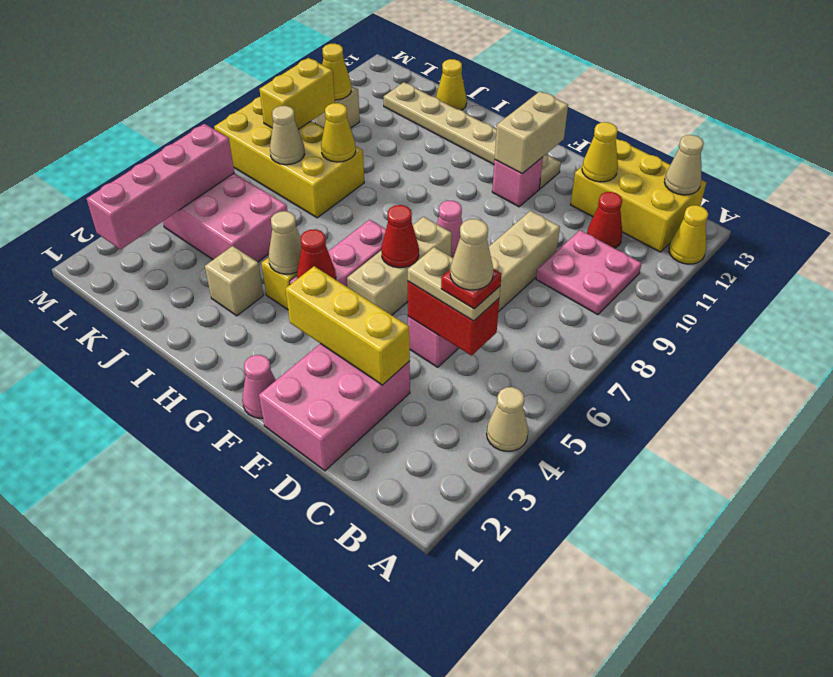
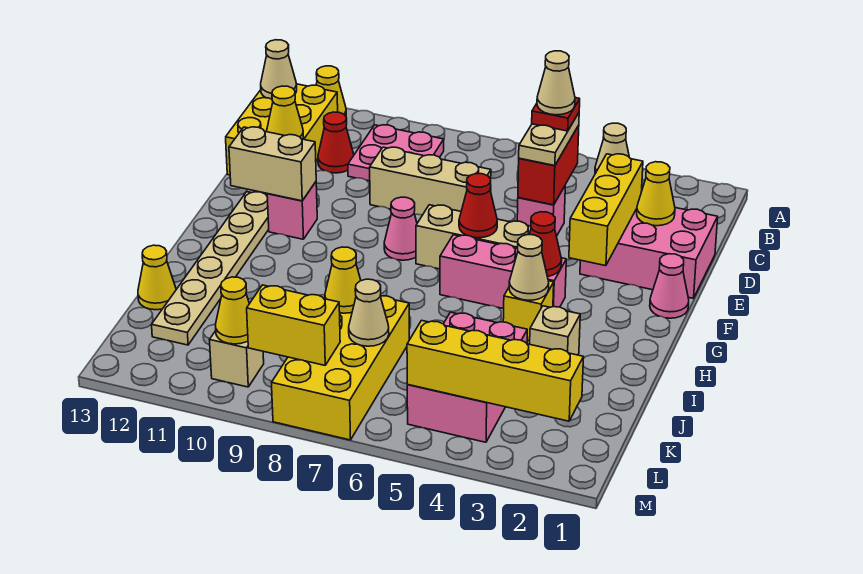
none -> yellow cone D2 level 2
pink brick L2:L5 level 2 -> yellow brick L2:L5 level 2

